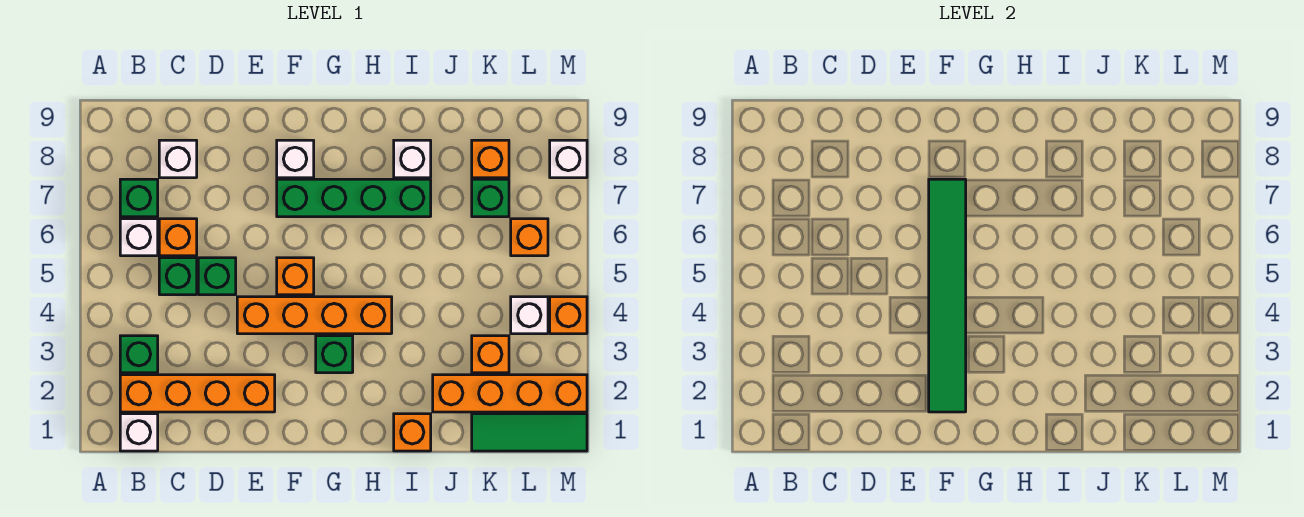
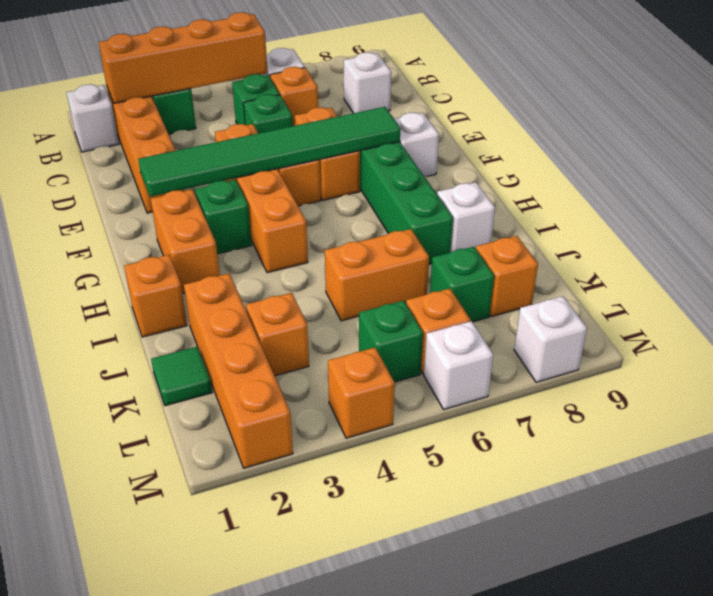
none -> orange brick B2:B5 level 2
green brick B7 level 1 -> green brick L5 level 1
none -> orange brick E6:F6 level 1
none -> orange brick G2:H2 level 1
none -> orange brick J5:J6 level 1
green tile K1:M1 level 1 -> green tile K1 level 1
white brick L4 level 1 -> white brick M6 level 1

